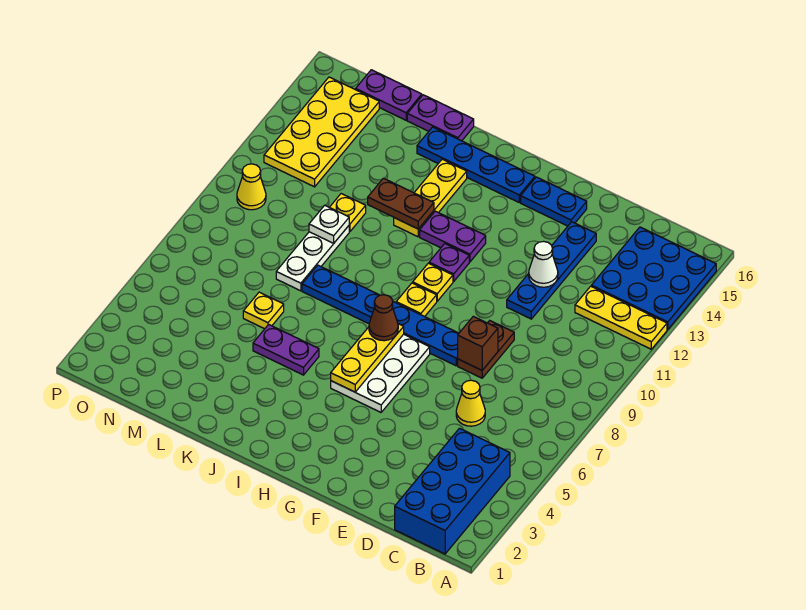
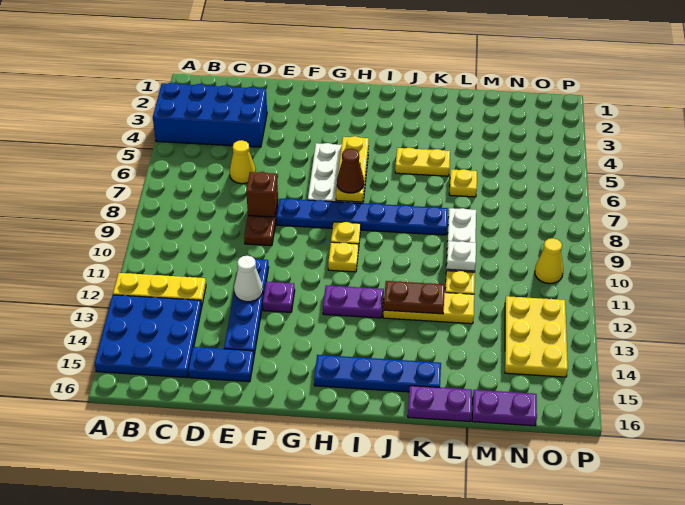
blue brick B1:C4 level 1 -> blue brick A3:D4 level 1
blue plate F15:G15 level 1 -> blue plate D15:E15 level 1
purple plate H11 level 1 -> purple plate F12 level 1
purple plate J5:K5 level 1 -> yellow plate J5:K5 level 1
yellow plate J12:J14 level 1 -> yellow plate J12:L12 level 1
yellow plate N12:O15 level 1 -> yellow plate N12:O14 level 1

